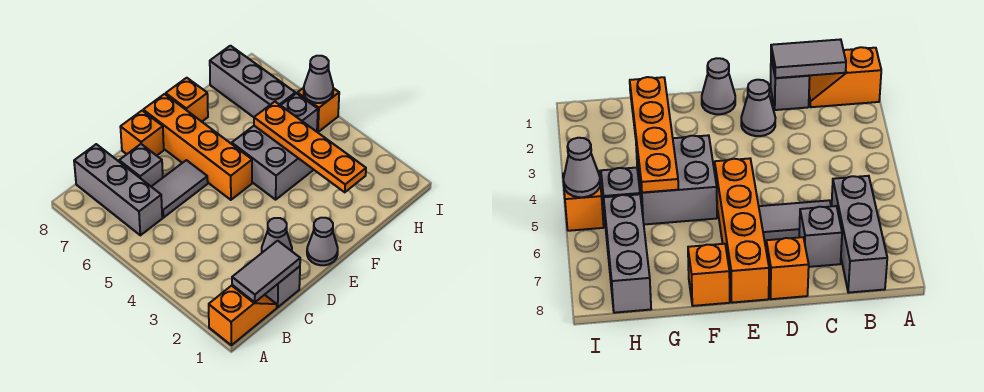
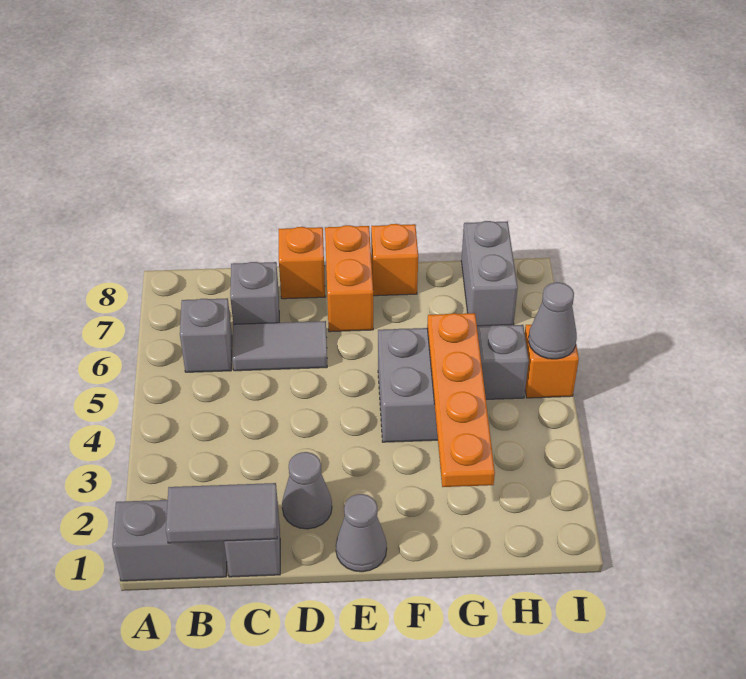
orange slope A1:B1 level 1 top A -> grey slope A1:B1 level 1 top A
grey brick B6:B8 level 1 -> grey brick B6 level 1
orange brick E5:E8 level 1 -> orange brick E7:E8 level 1
grey brick H6:H8 level 1 -> grey brick H7:H8 level 1

